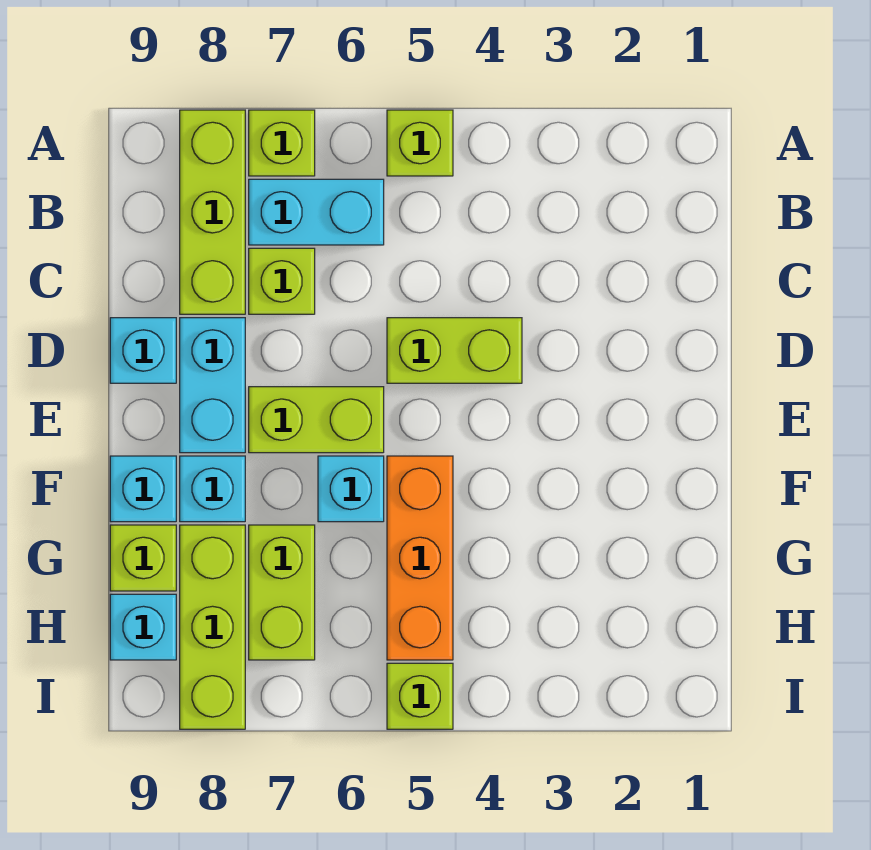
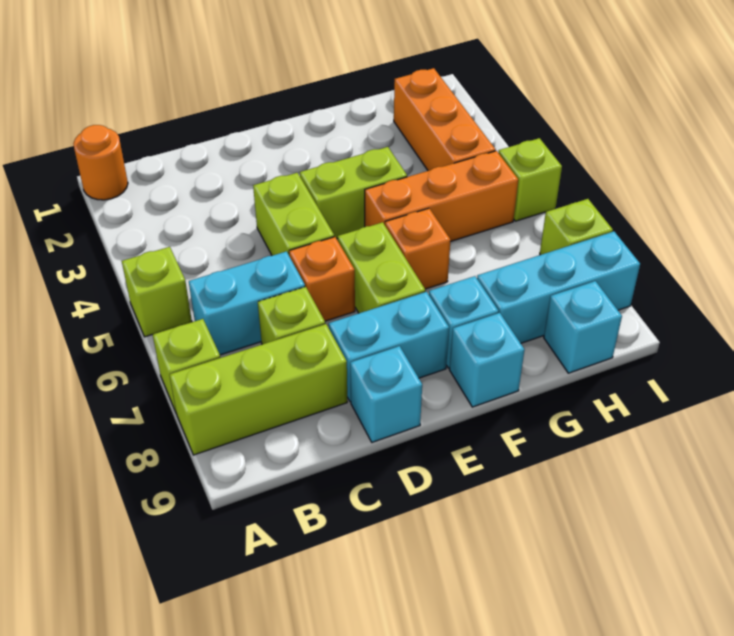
none -> orange round brick A1 level 1
cyan brick B6:B7 level 1 -> cyan brick B6:C6 level 1
none -> orange brick D6 level 1
cyan brick F6 level 1 -> orange brick F6 level 1
lime brick G7:H7 level 1 -> lime brick E4:F4 level 1
lime brick G8:I8 level 1 -> cyan brick G8:I8 level 1
lime brick G9 level 1 -> lime brick I7 level 1
none -> orange brick H2:H4 level 1

